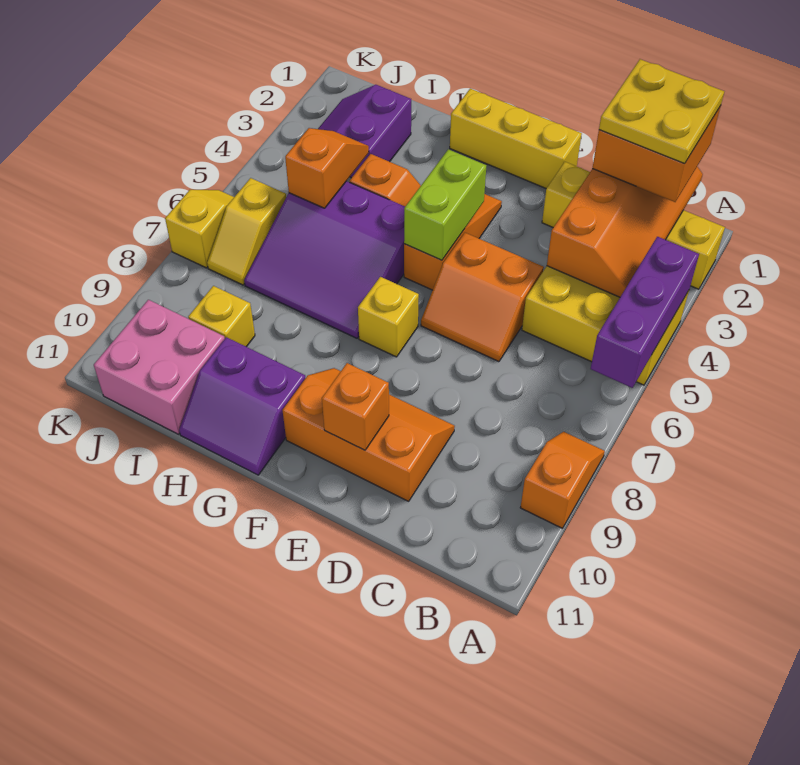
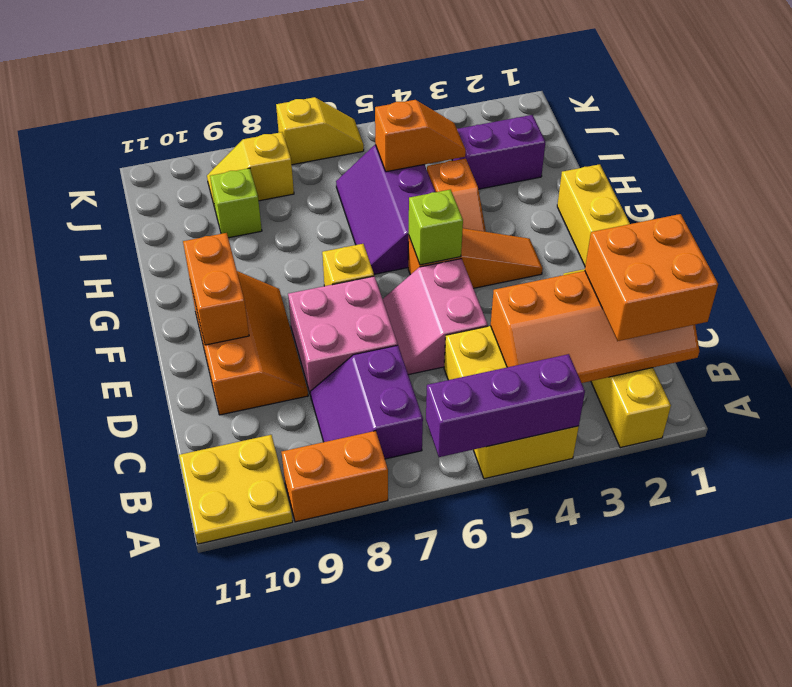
orange slope A8:A9 level 1 top 9 -> orange brick A8:A9 level 1
yellow plate B1:C2 level 4 -> yellow plate A10:B11 level 1
orange slope D5:E6 level 1 top 5 -> pink slope D5:E6 level 1 top 5
orange brick E10 level 2 -> orange brick E10:F10 level 2
lime brick F4:F5 level 2 -> lime brick F5 level 2
purple slope G5:I7 level 1 top 5 -> purple slope G5:I6 level 1 top 5
purple slope G10:H11 level 1 top 10 -> purple slope B7:C8 level 1 top 7
yellow brick I9 level 1 -> lime brick I9 level 1
pink brick I10:J11 level 1 -> pink brick D7:E8 level 1
yellow slope J6:J7 level 1 top 6 -> yellow slope J8:J9 level 1 top 8

